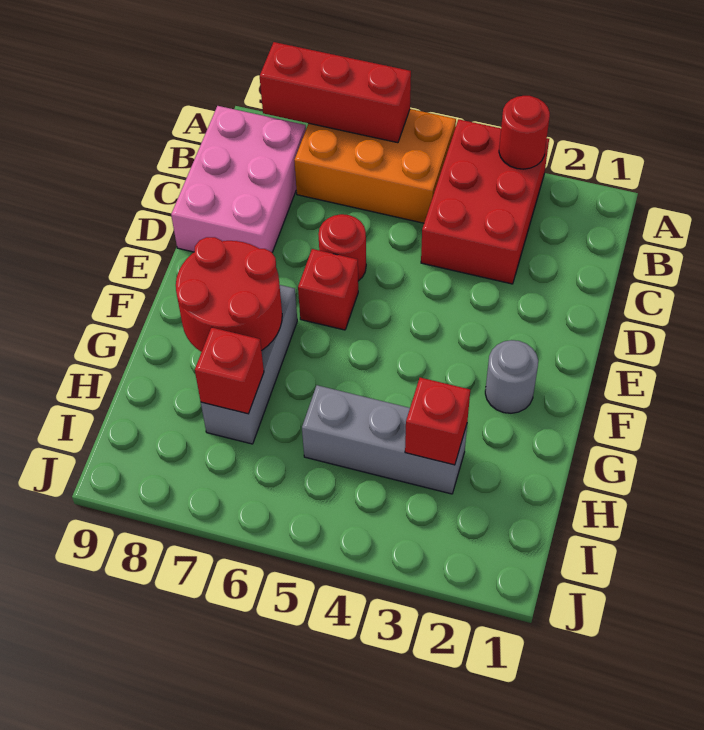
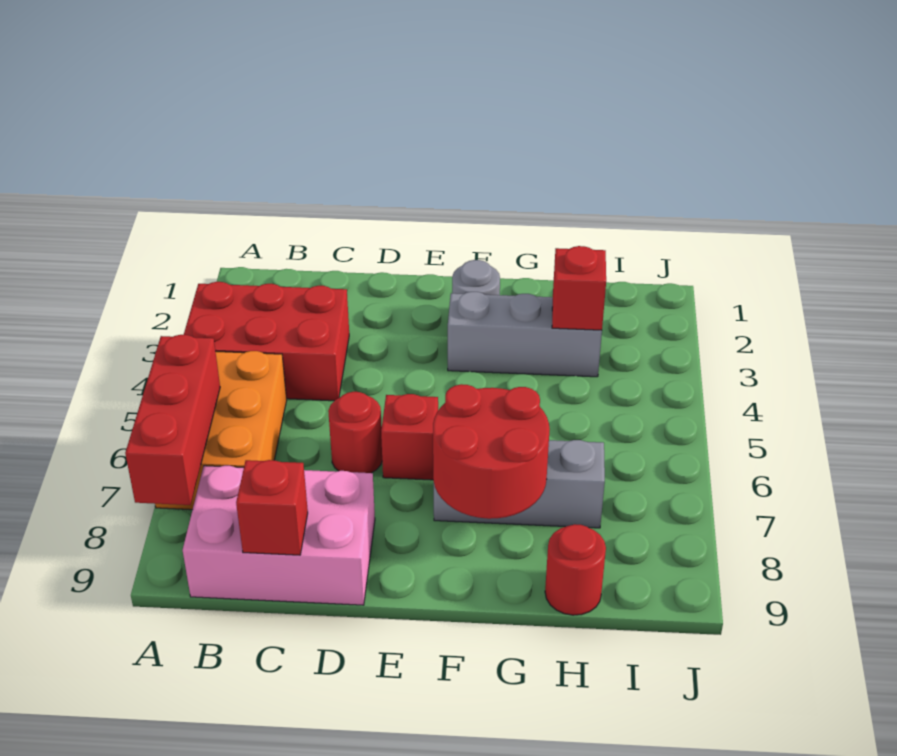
red round brick A3 level 2 -> red round brick H9 level 1
grey brick H3:H5 level 1 -> grey brick F3:H3 level 1
red brick H7 level 2 -> red brick C9 level 2

